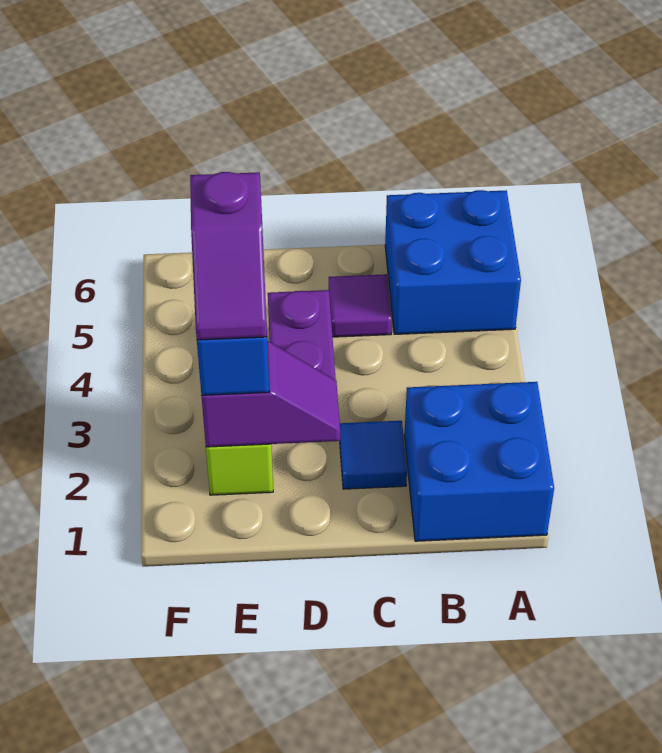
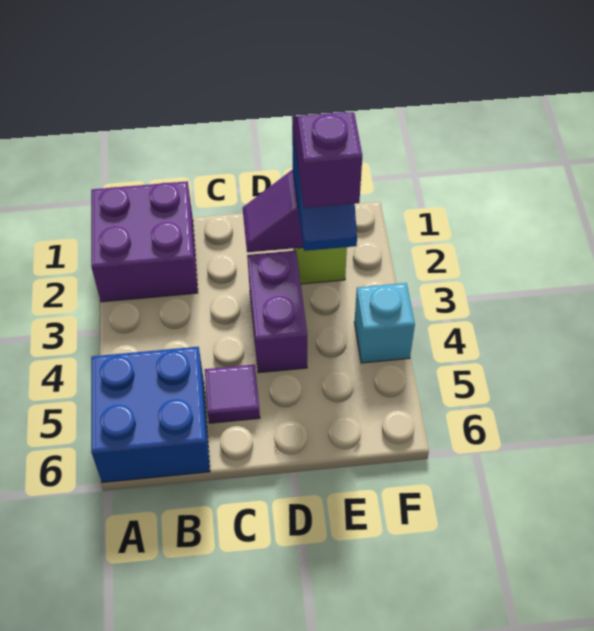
blue brick A1:B2 level 1 -> purple brick A1:B2 level 1
blue tile C2 level 1 -> none
none -> cyan brick F4 level 1

